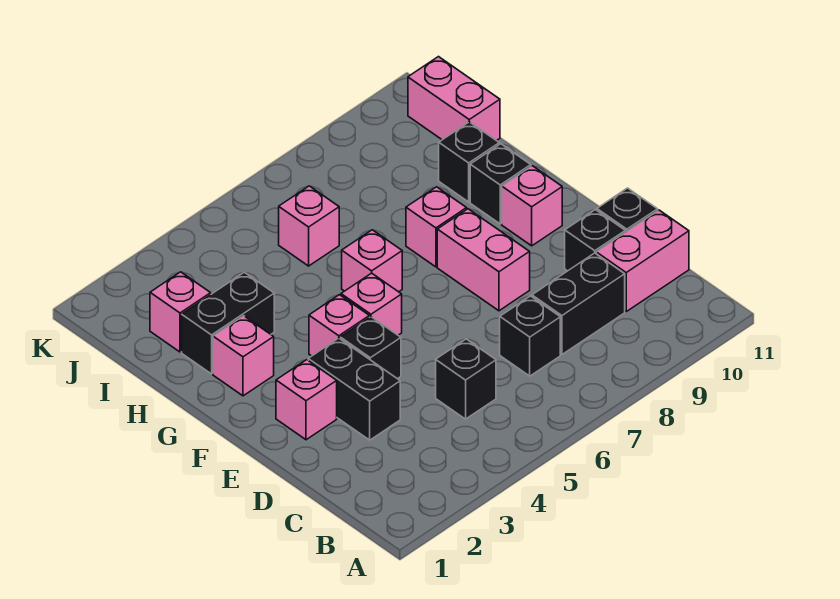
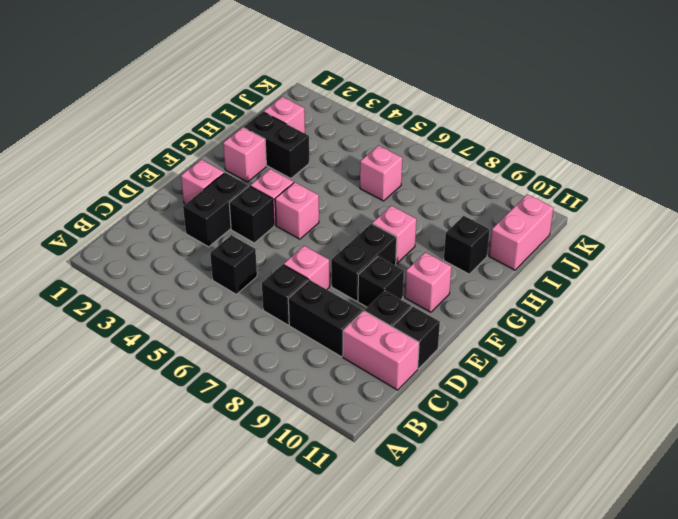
pink brick E8:F8 level 1 -> black brick E8:F8 level 1
pink brick G6 level 1 -> pink brick D7 level 1
black brick G10 level 1 -> black brick E9 level 1

